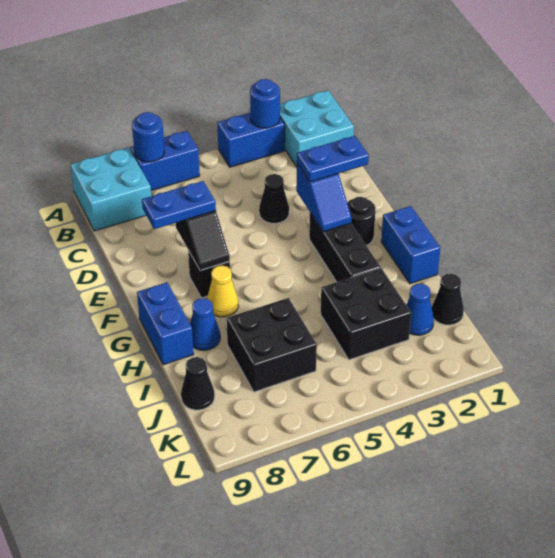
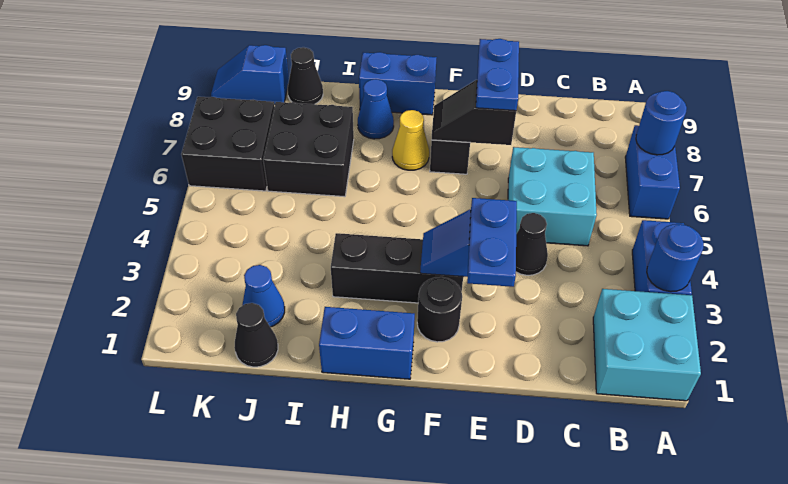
cyan brick A8:B9 level 1 -> cyan brick C5:D6 level 1
black brick I3:J4 level 1 -> black brick K6:L7 level 1
none -> blue slope K9:L9 level 1 top K

